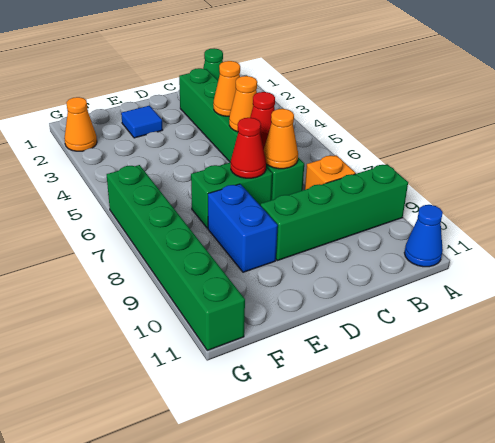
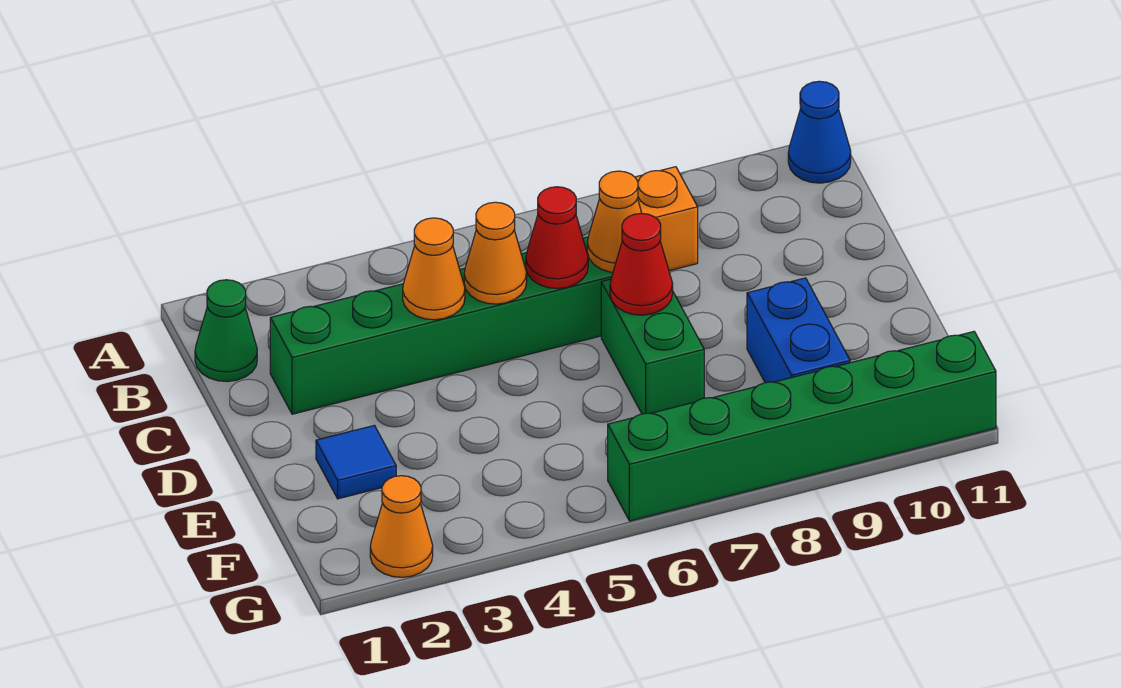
green brick A9:D9 level 1 -> none
blue brick E8:E9 level 1 -> blue brick E9:F9 level 1

